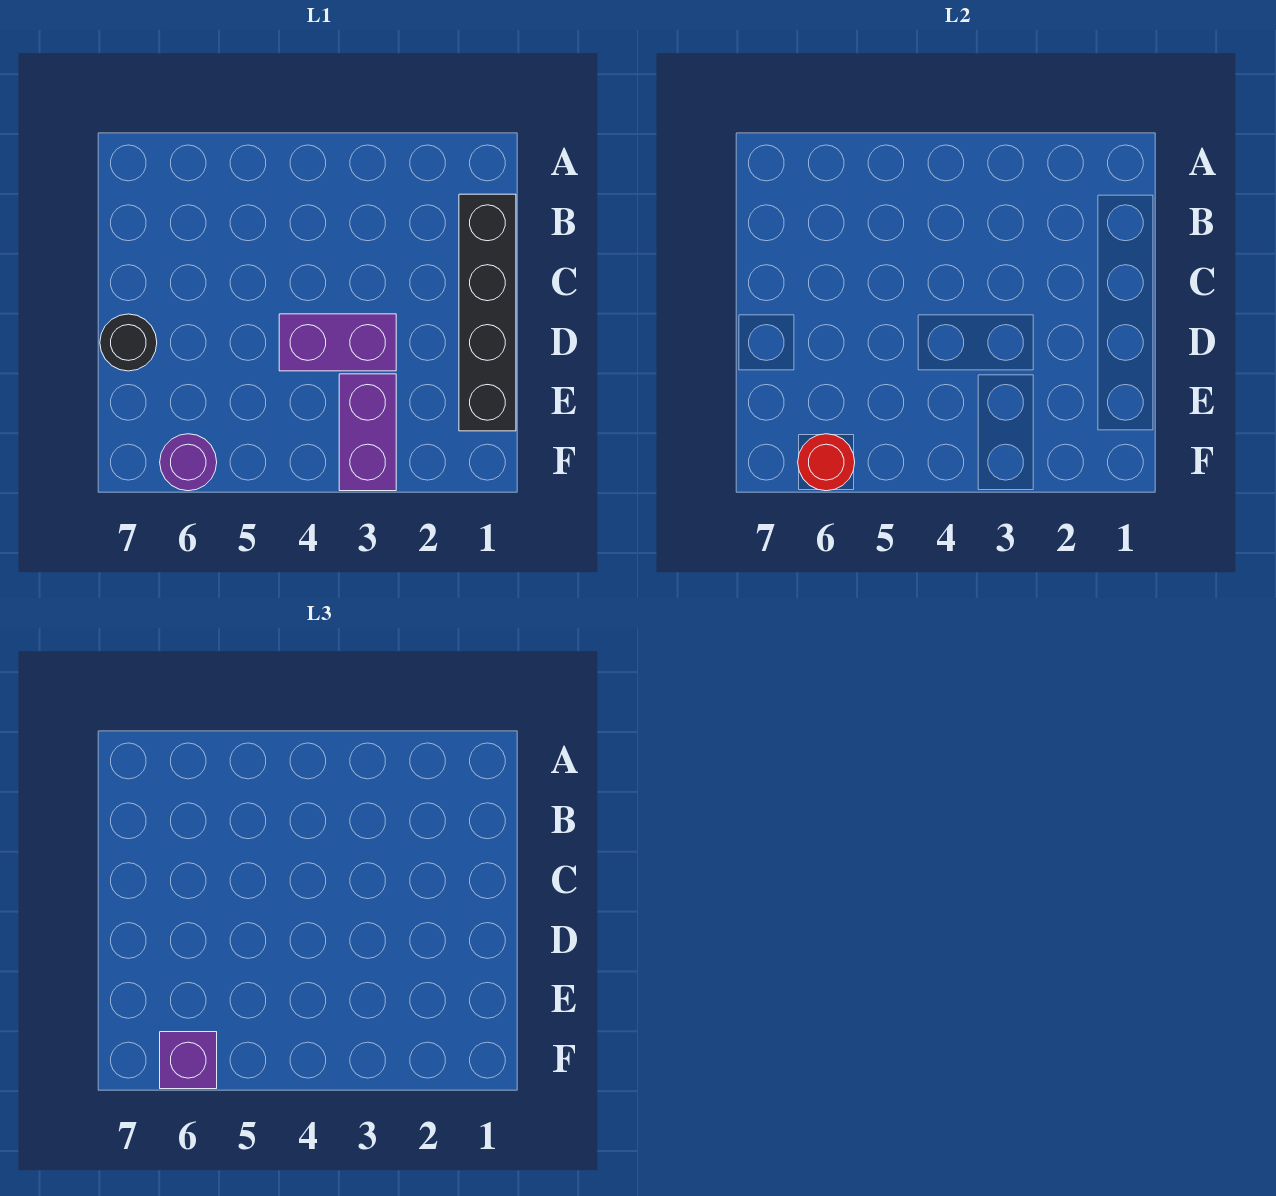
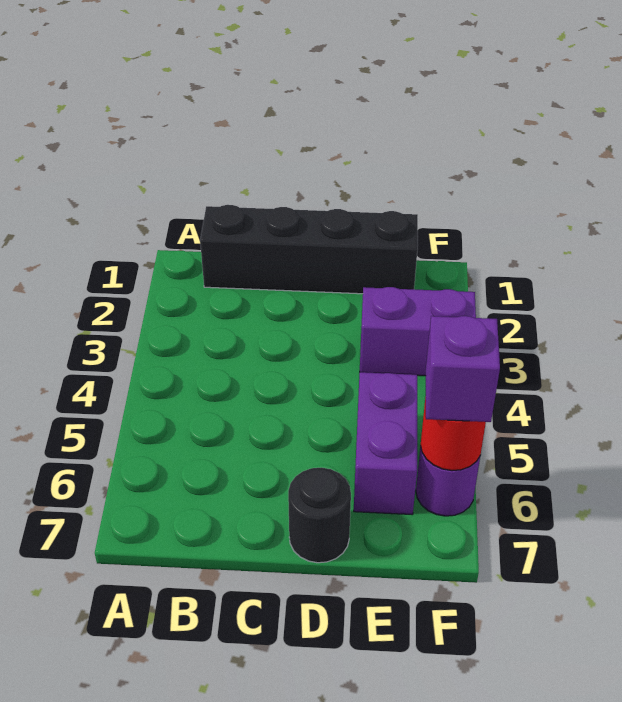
purple brick D3:D4 level 1 -> purple brick E5:E6 level 1

